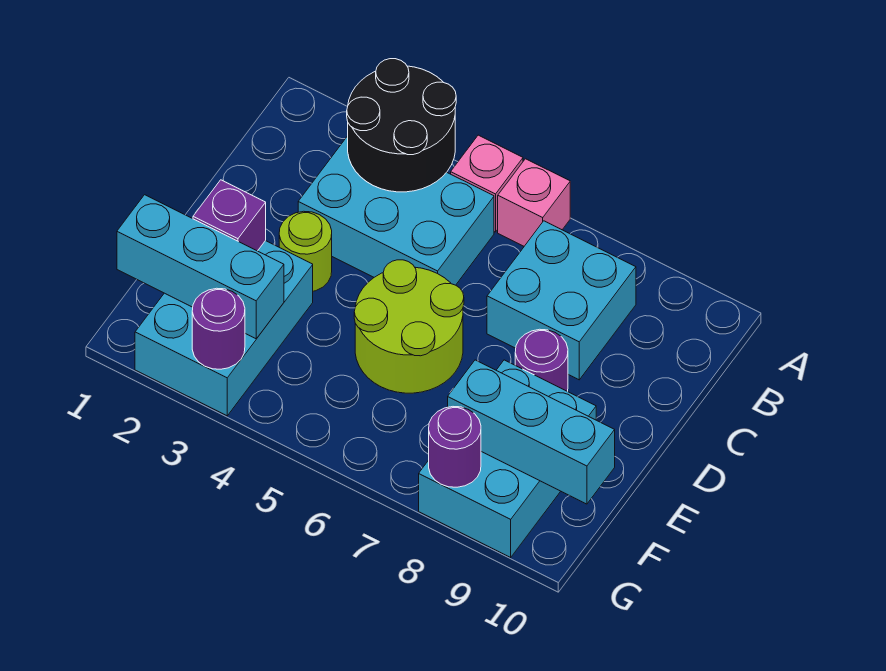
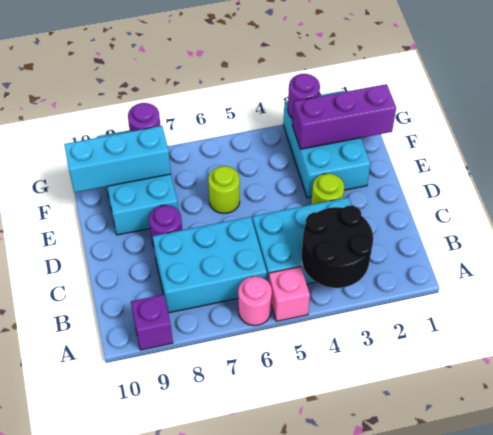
pink brick A6 level 1 -> pink round brick A6 level 1
cyan brick B7:C8 level 1 -> cyan brick B6:C8 level 1
lime round brick D5:E6 level 1 -> lime round brick E6 level 1
purple brick E2 level 2 -> purple brick A9 level 1
cyan brick F1:F3 level 2 -> purple brick F1:F3 level 2

